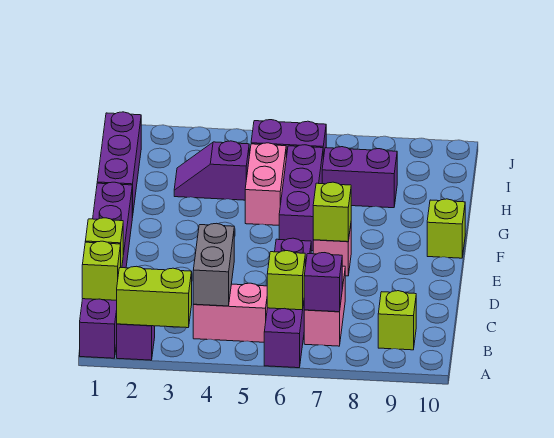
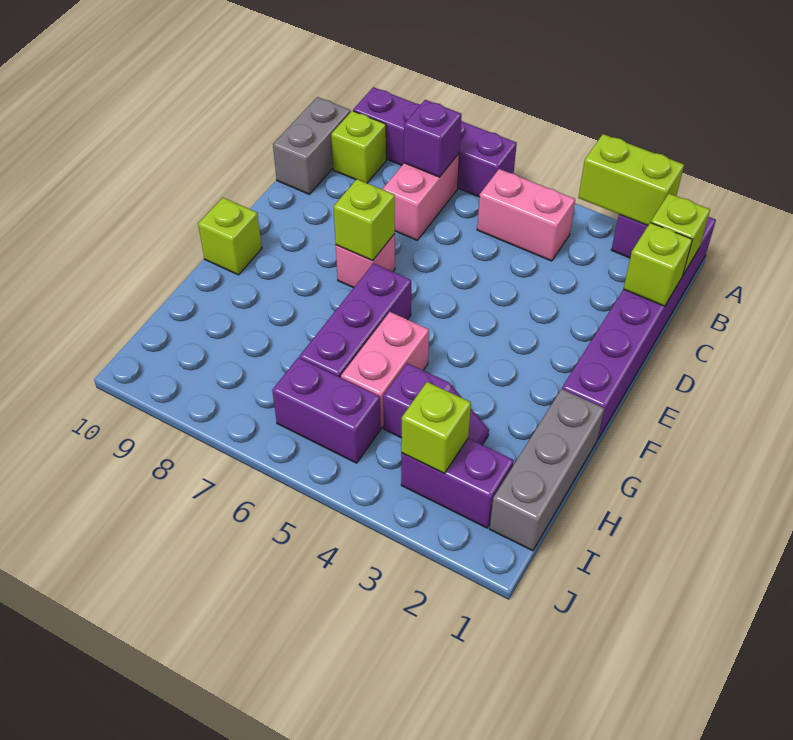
purple brick A6:D6 level 1 -> purple brick A6:A9 level 1
grey brick B4:C4 level 2 -> grey brick B10:C10 level 1
lime brick B6 level 2 -> lime brick I3 level 2
purple brick G1:I1 level 1 -> grey brick G1:I1 level 1
purple brick H7:H8 level 1 -> purple brick I2:I3 level 1

